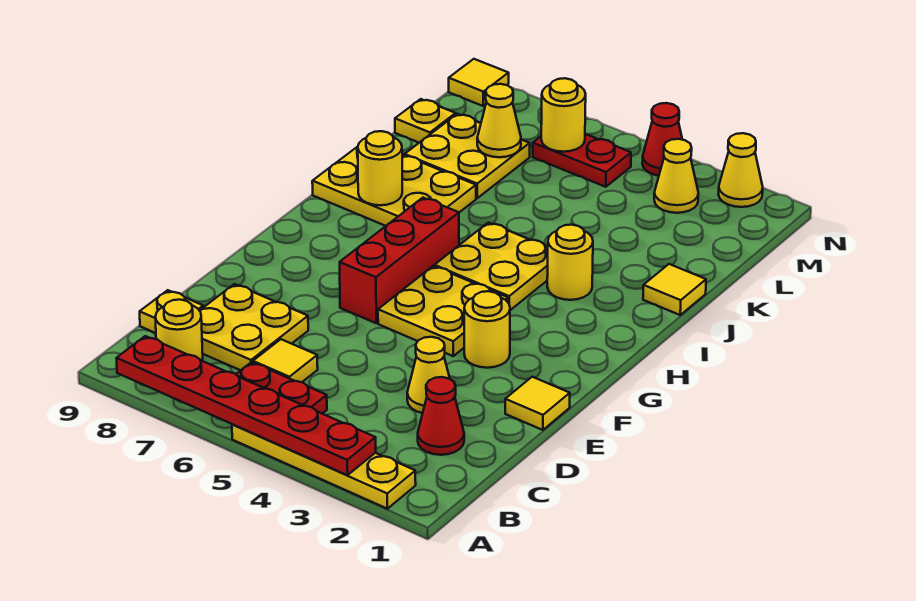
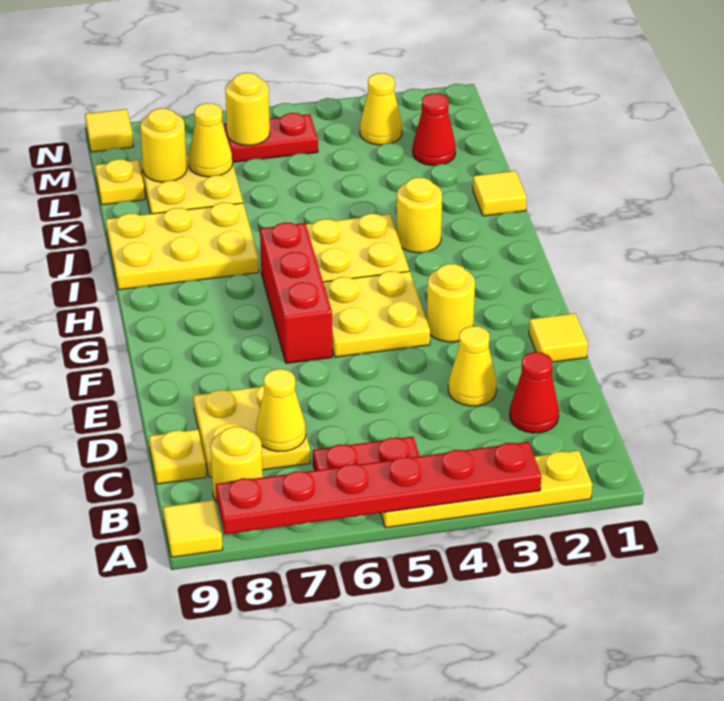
yellow tile C6 level 1 -> yellow tile A9 level 1
yellow round brick I8 level 2 -> yellow round brick L8 level 2
yellow cone N2 level 1 -> yellow cone C7 level 2
red cone N4 level 1 -> red cone L2 level 1

